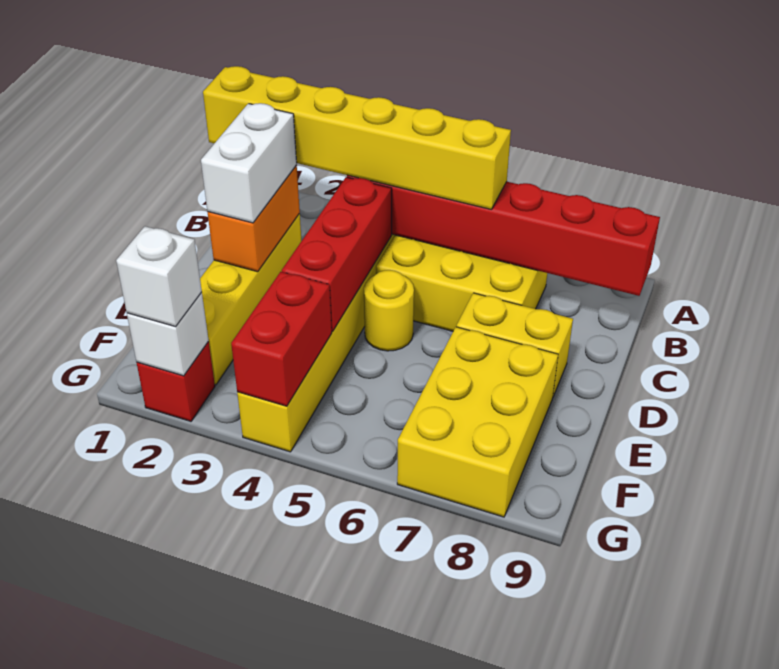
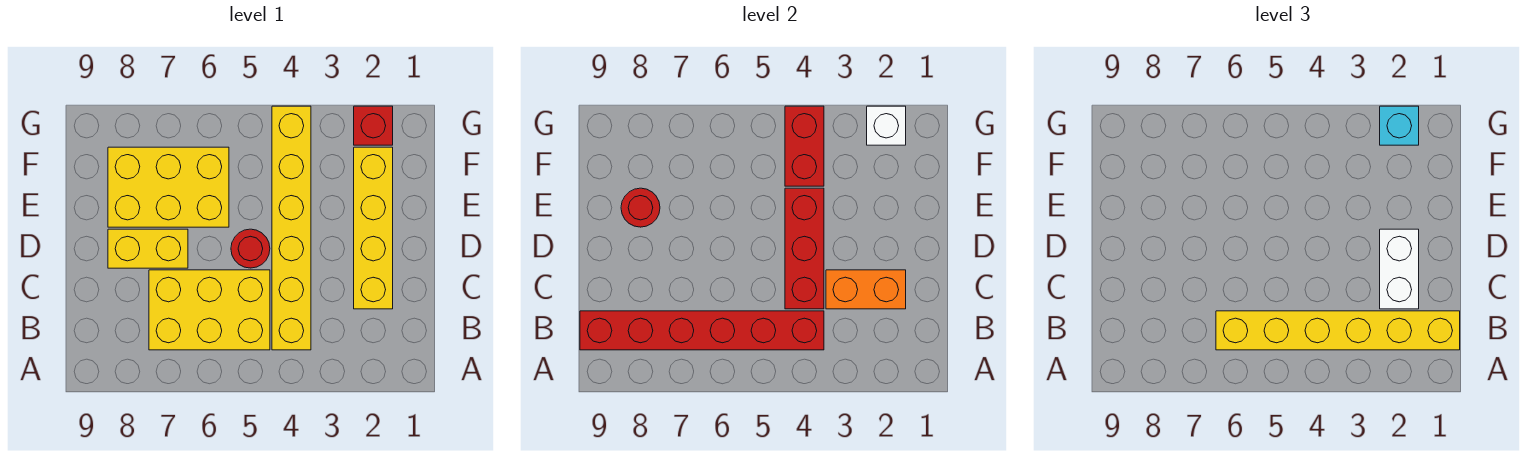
orange brick C2:D2 level 2 -> orange brick C2:C3 level 2
yellow round brick D5 level 1 -> red round brick D5 level 1
yellow brick E7:G8 level 1 -> yellow brick E6:F8 level 1
none -> red round brick E8 level 2
white brick G2 level 3 -> cyan brick G2 level 3

